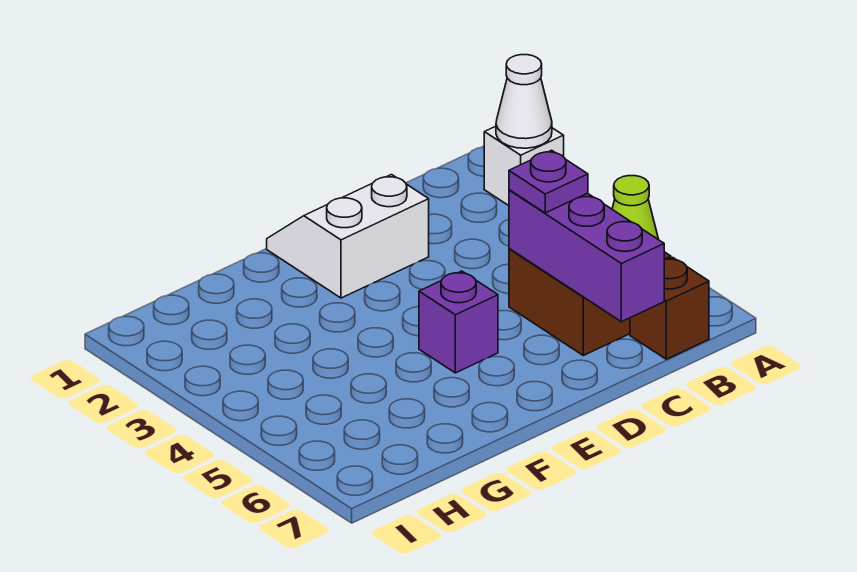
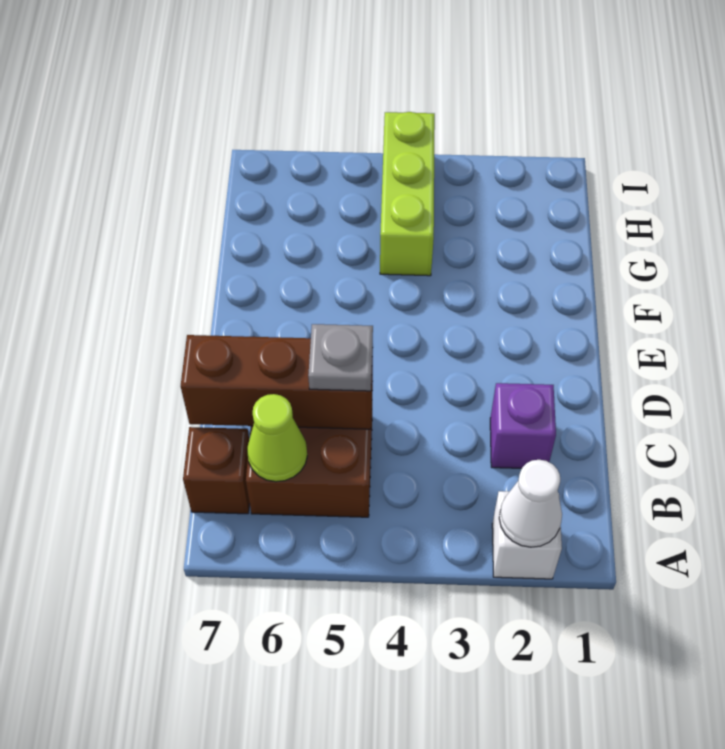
purple brick C5:C7 level 2 -> brown brick C5:C7 level 2
purple plate C5 level 3 -> grey plate C5 level 3
white slope D1:E2 level 1 top 2 -> none
purple brick E5 level 1 -> purple brick C2 level 1
none -> lime brick G4:I4 level 1

